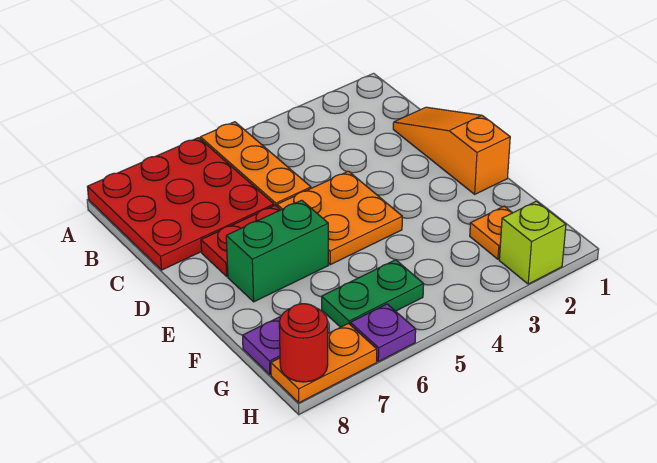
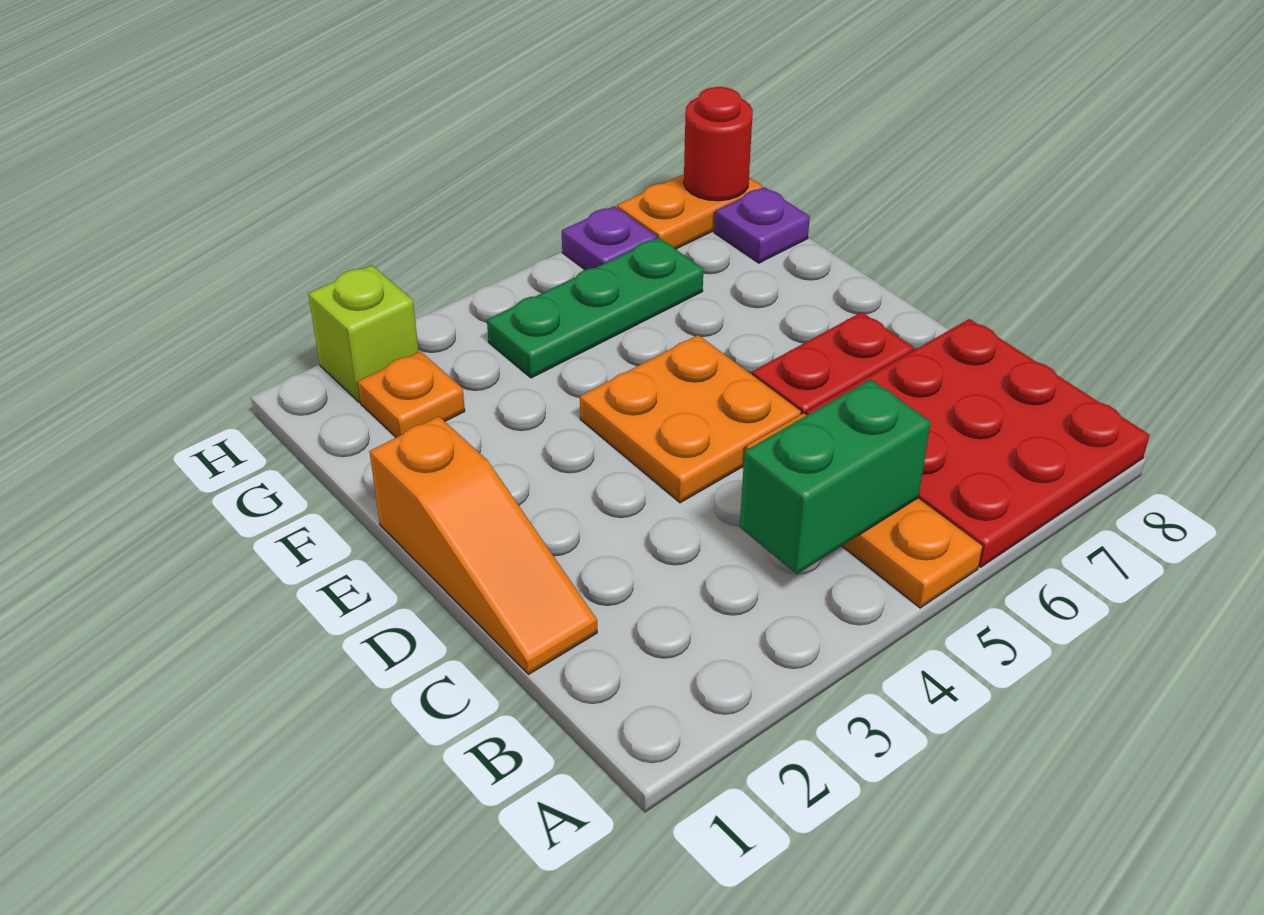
green brick E6:E7 level 1 -> green brick B4:B5 level 2
green plate G5:G6 level 1 -> green plate G4:G6 level 1

